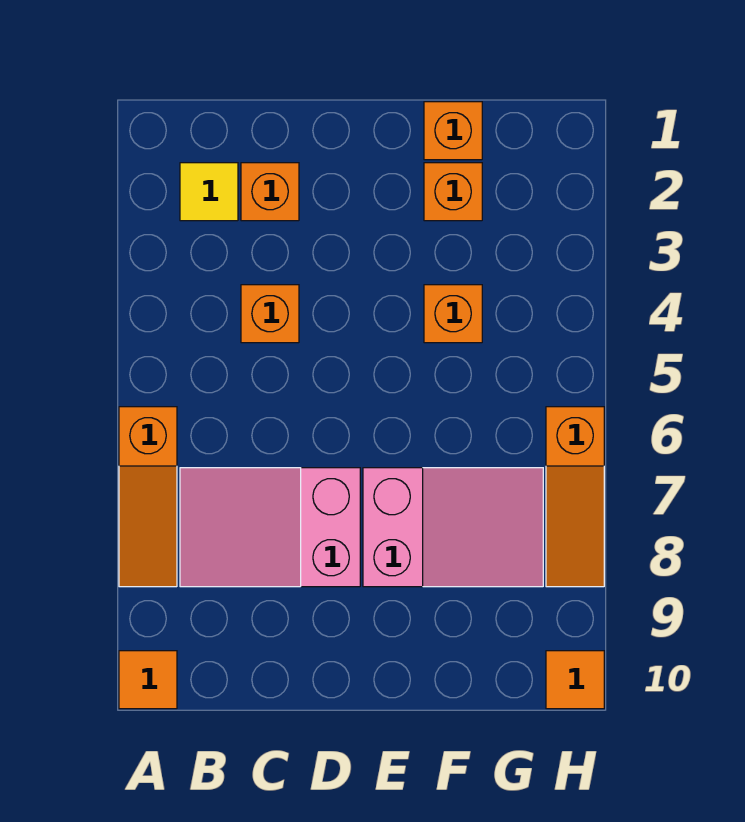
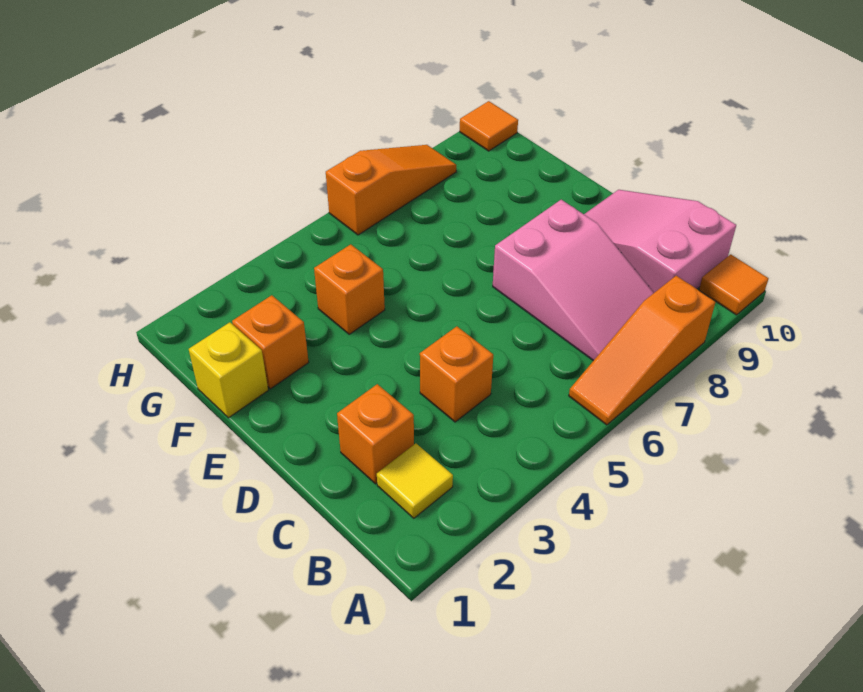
orange slope A6:A8 level 1 top 6 -> orange slope A6:A8 level 1 top 8
pink slope E7:G8 level 1 top E -> pink slope B9:D10 level 1 top B
orange brick F1 level 1 -> yellow brick F1 level 1

